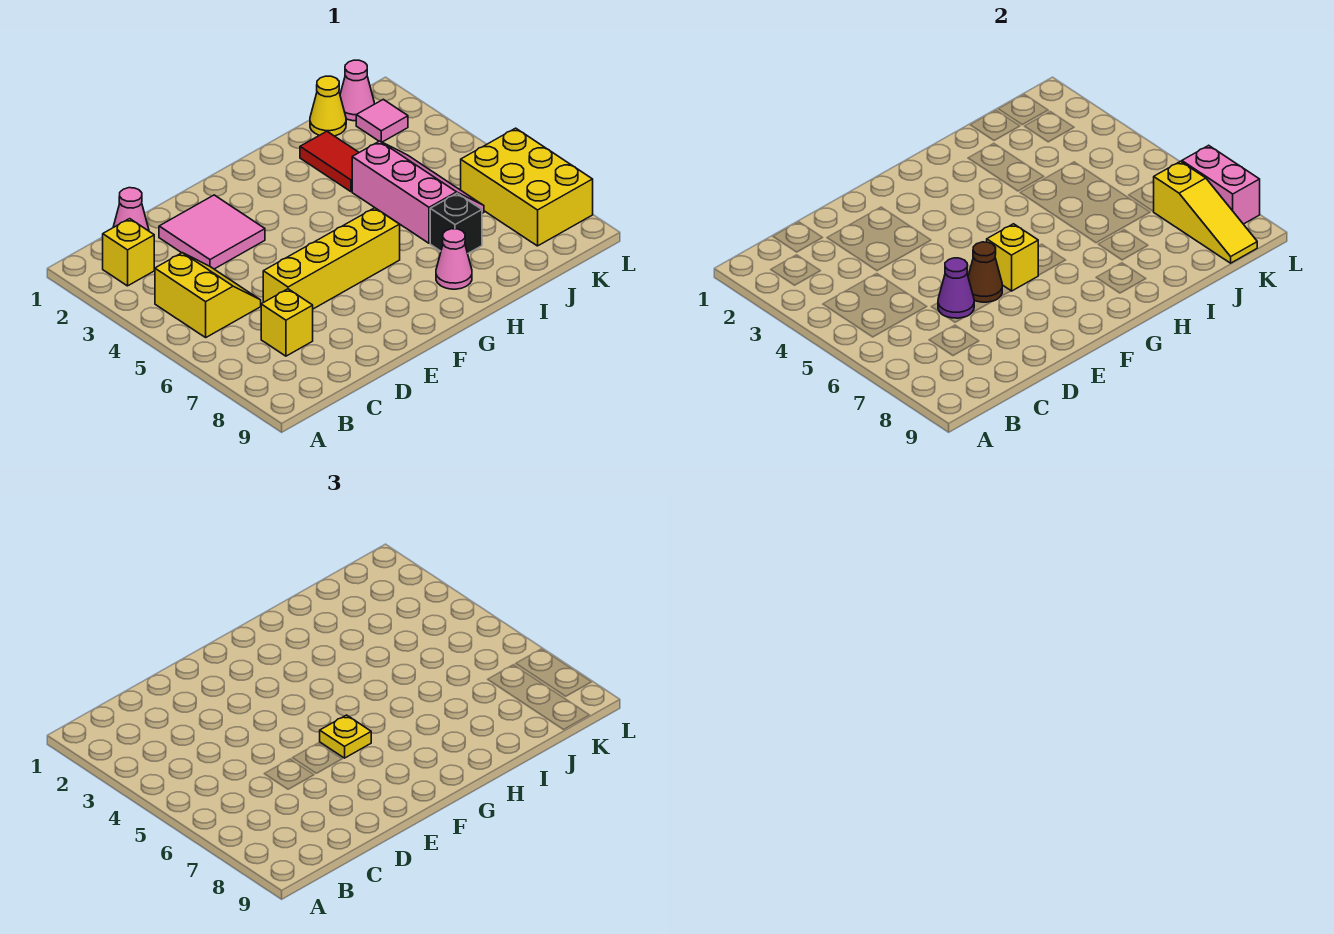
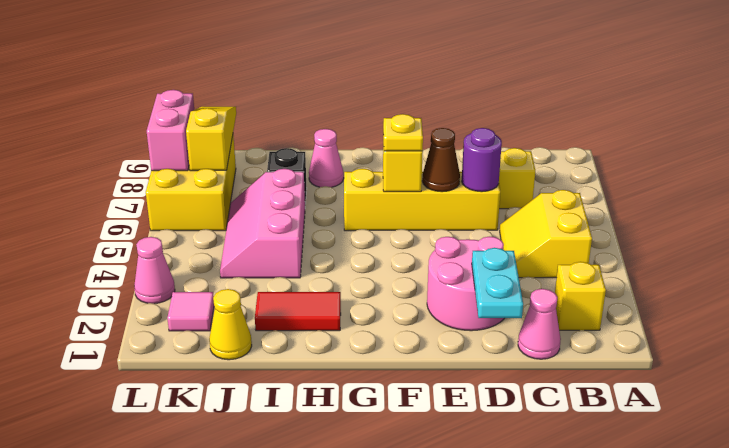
none -> cyan plate D1:D2 level 2
pink tile D2:E3 level 1 -> pink round brick D2:E3 level 1
purple cone D6 level 2 -> purple round brick D6 level 2
red tile I2:I3 level 1 -> red tile H2:I2 level 1
pink cone K1 level 1 -> pink cone L3 level 1

